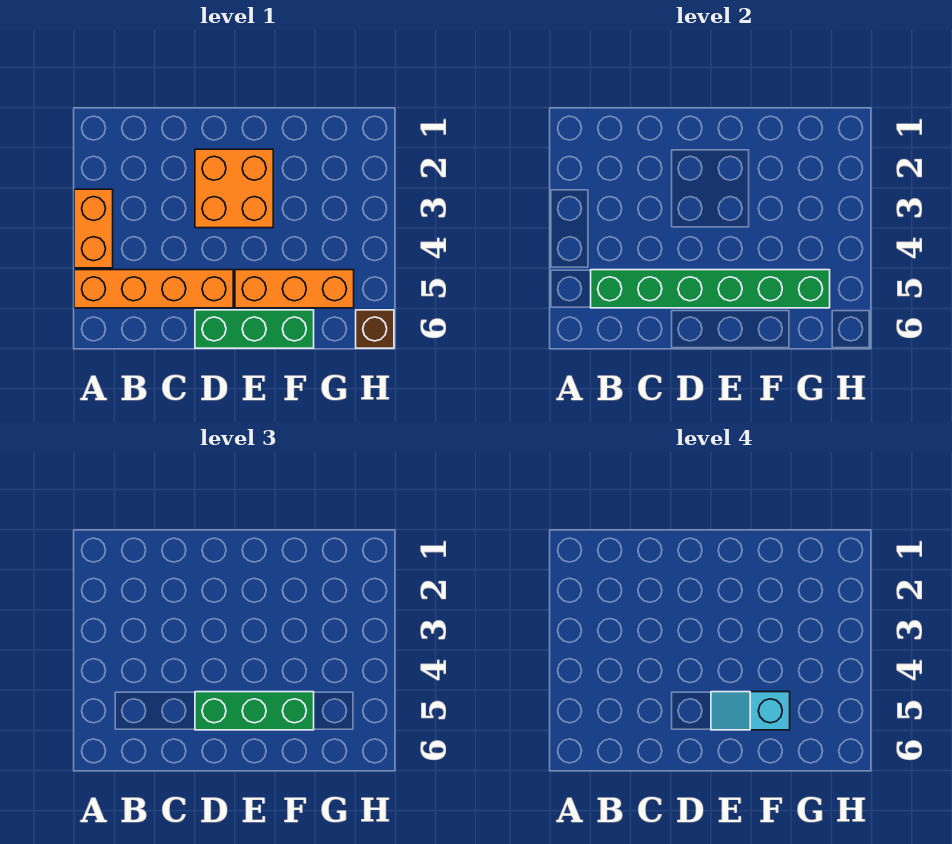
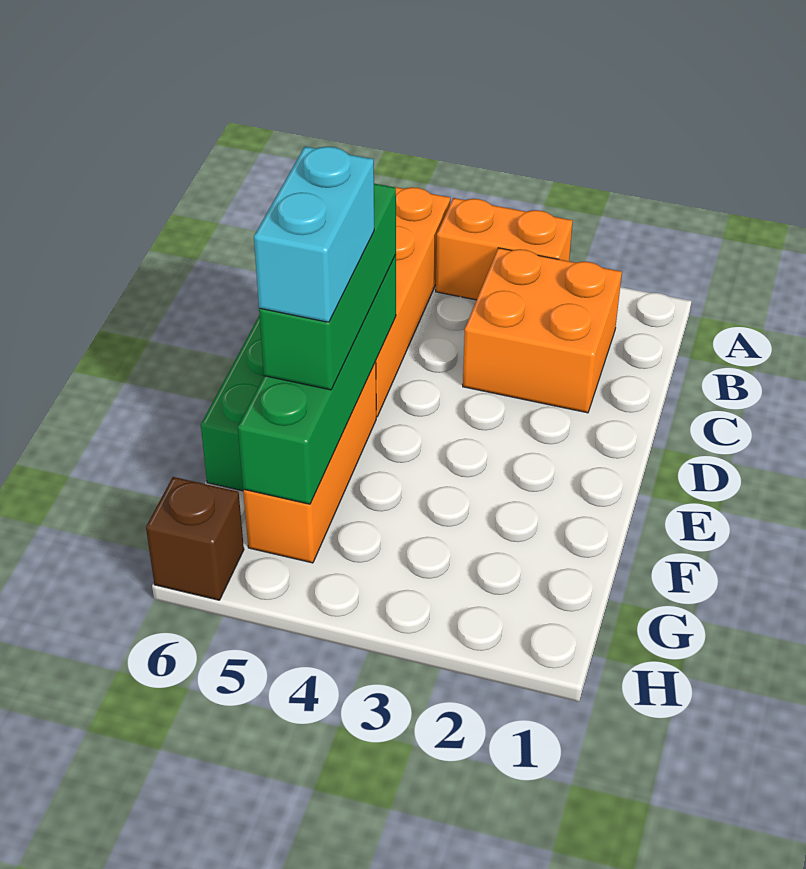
green brick B5:G5 level 2 -> green brick D5:G5 level 2
orange brick D2:E3 level 1 -> orange brick B2:C3 level 1
cyan slope E5:F5 level 4 top F -> cyan brick E5:F5 level 4

